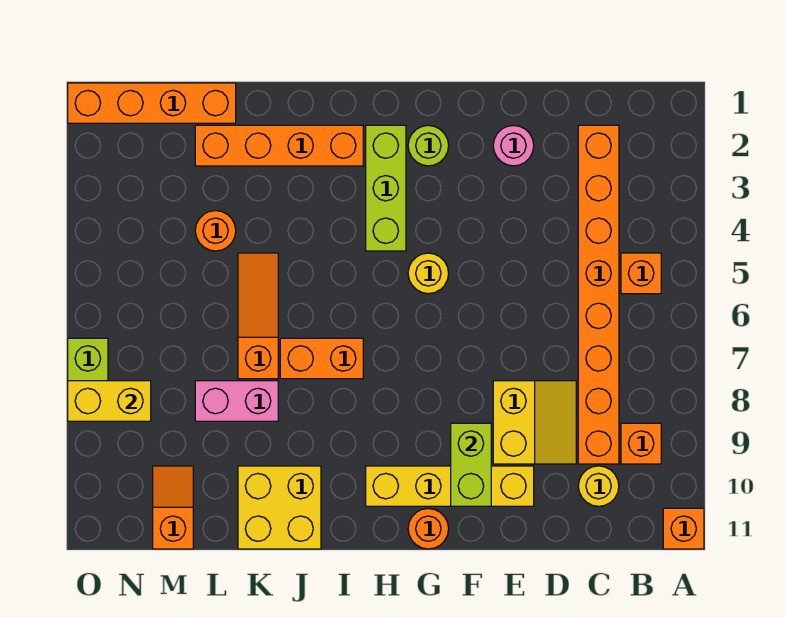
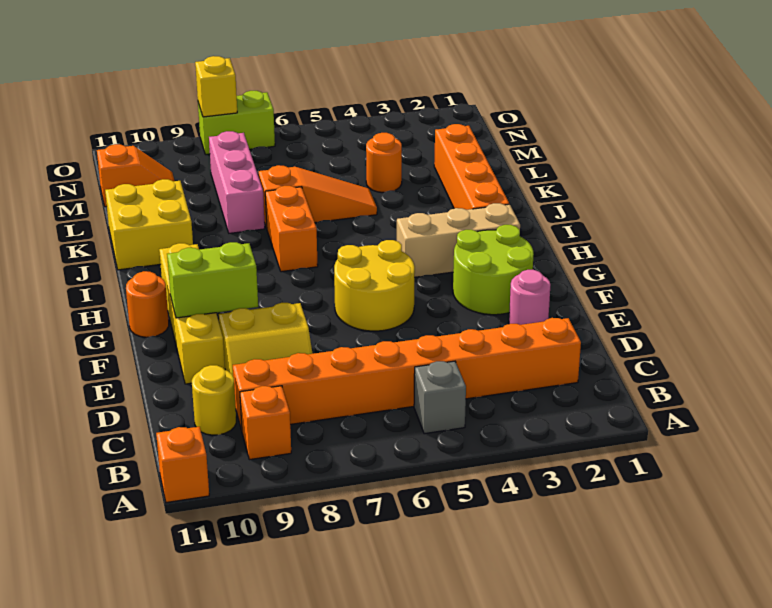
orange brick B5 level 1 -> grey brick B5 level 1
lime round brick G2 level 1 -> lime round brick F2:G3 level 1
yellow round brick G5 level 1 -> yellow round brick F5:G6 level 1
lime brick H2:H4 level 1 -> tan brick H2:H4 level 1
pink brick K8:L8 level 1 -> pink brick K8:M8 level 1
orange brick L1:O1 level 1 -> none
yellow brick N8:O8 level 2 -> yellow brick O8 level 2

